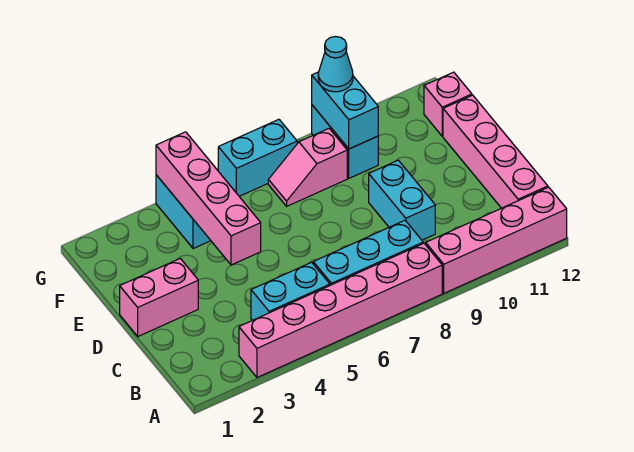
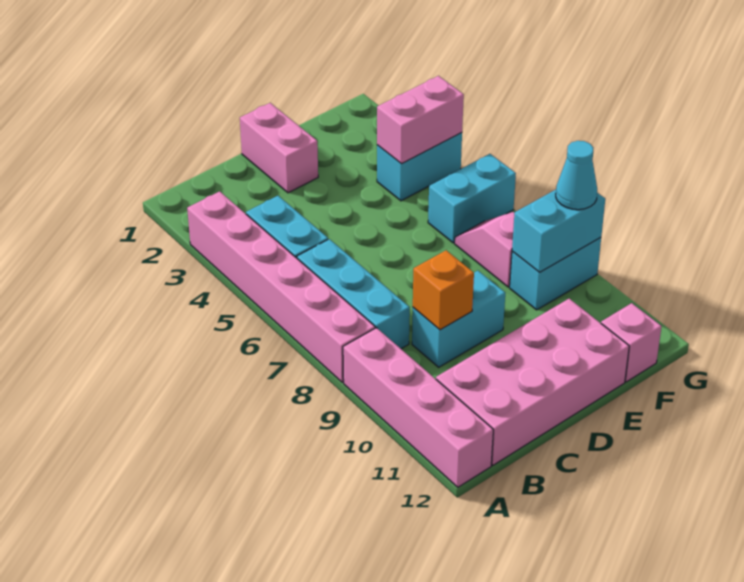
pink brick B12:E12 level 1 -> pink brick B11:E12 level 1
none -> orange brick C9 level 2
pink brick D4:G4 level 2 -> pink brick F4:G4 level 2
cyan brick G6:G7 level 1 -> cyan brick F6:G6 level 1

